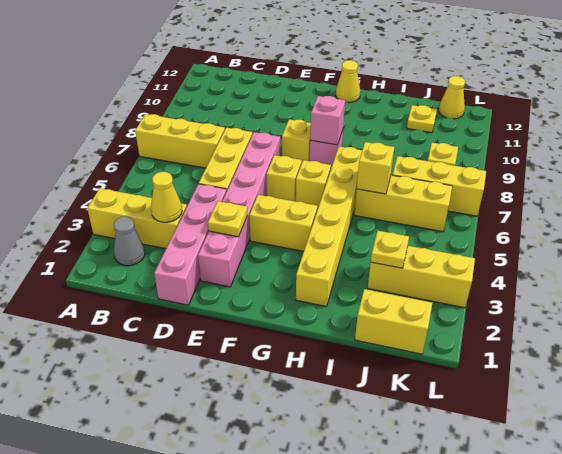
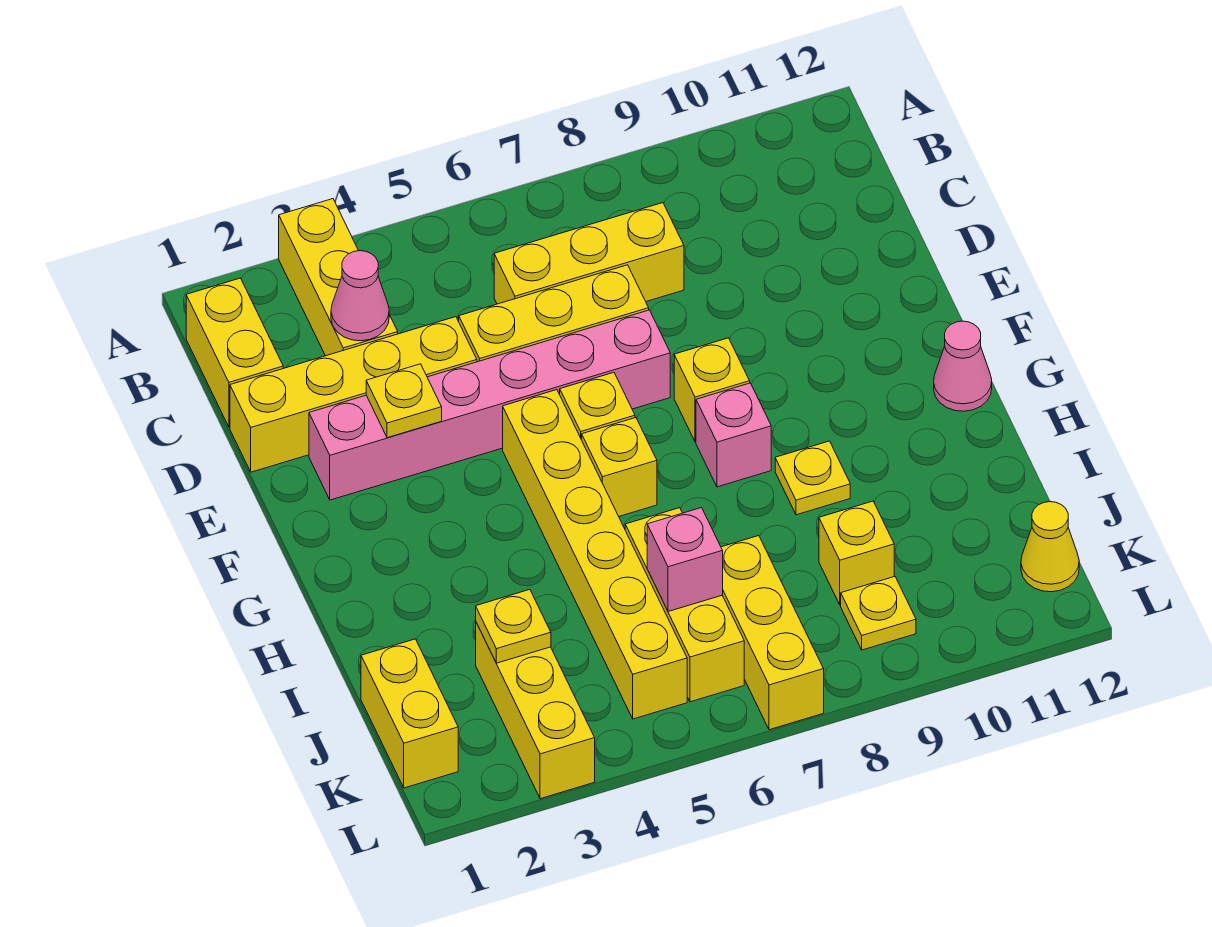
yellow brick A7:C7 level 1 -> yellow brick C6:C8 level 1
grey cone B2 level 1 -> none
yellow cone C3 level 2 -> pink cone C3 level 2
pink brick D1:D4 level 1 -> yellow brick D1:D4 level 1
yellow brick F4:G4 level 1 -> yellow brick B1:C1 level 1
pink brick G8 level 2 -> pink brick J6 level 2
yellow cone G12 level 1 -> pink cone G12 level 1
yellow brick H2:H7 level 1 -> yellow brick F5:K5 level 1
yellow brick I6 level 2 -> yellow brick J9 level 1
yellow plate J11 level 1 -> yellow plate H9 level 1

